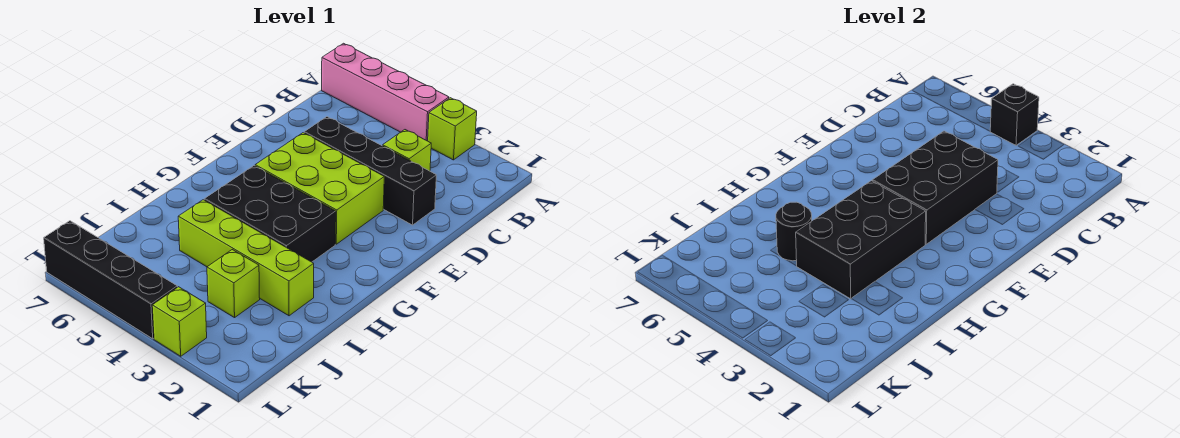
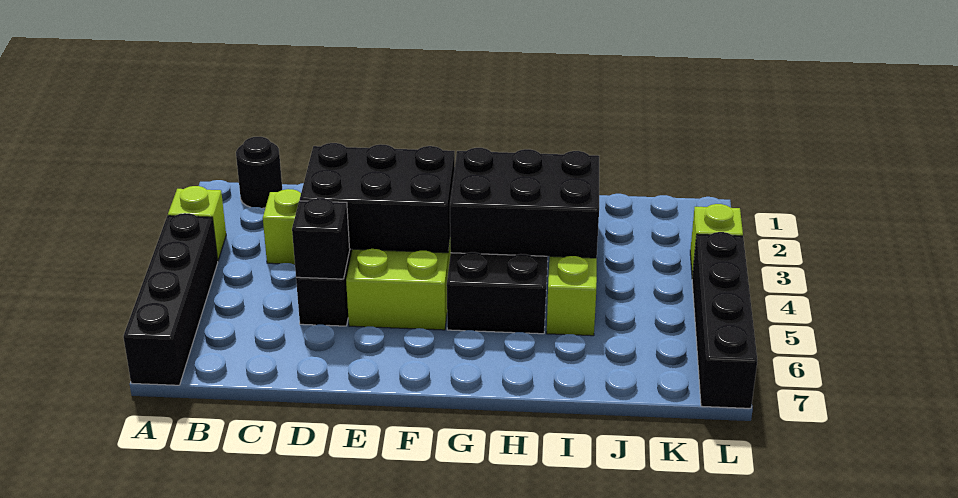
pink brick A4:A7 level 1 -> black brick A4:A7 level 1
black brick A4 level 2 -> black brick D5 level 2
black round brick I5 level 2 -> black round brick B1 level 1
lime brick J3 level 1 -> none

